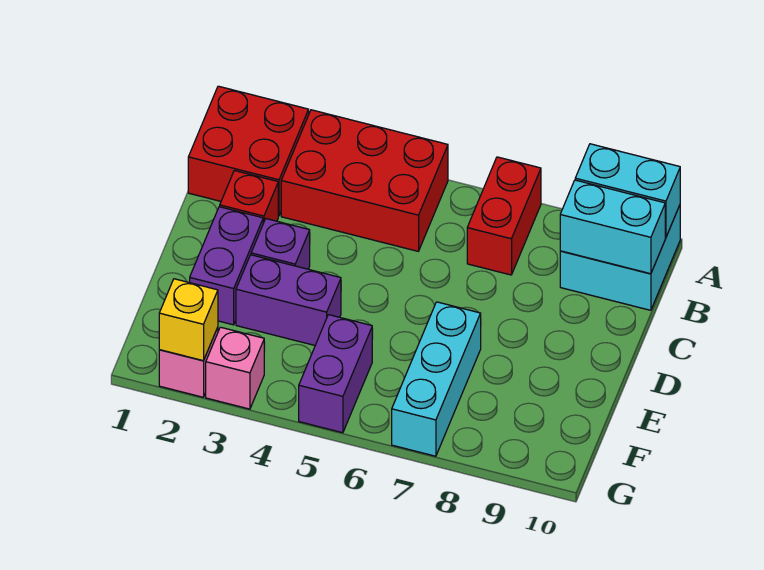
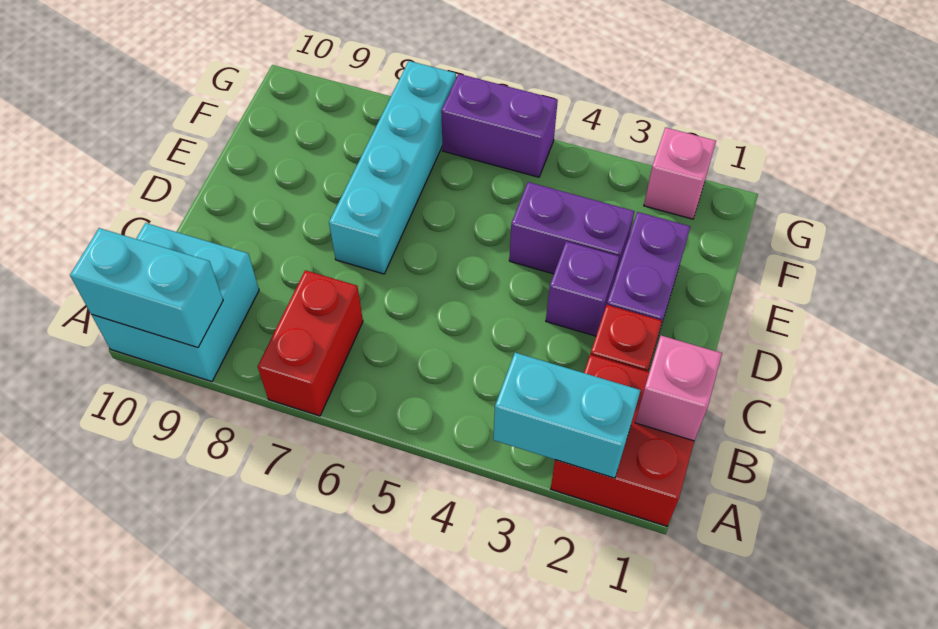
red brick A3:B5 level 1 -> none
cyan brick B9:B10 level 2 -> cyan brick A2:A3 level 2
cyan brick E7:G7 level 1 -> cyan brick D7:G7 level 1
purple brick F5:G5 level 1 -> purple brick G5:G6 level 1
yellow brick G2 level 2 -> none
pink brick G3 level 1 -> pink brick B1 level 2

